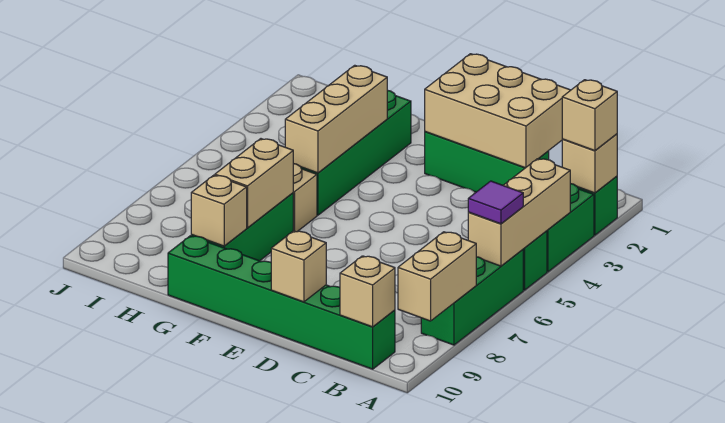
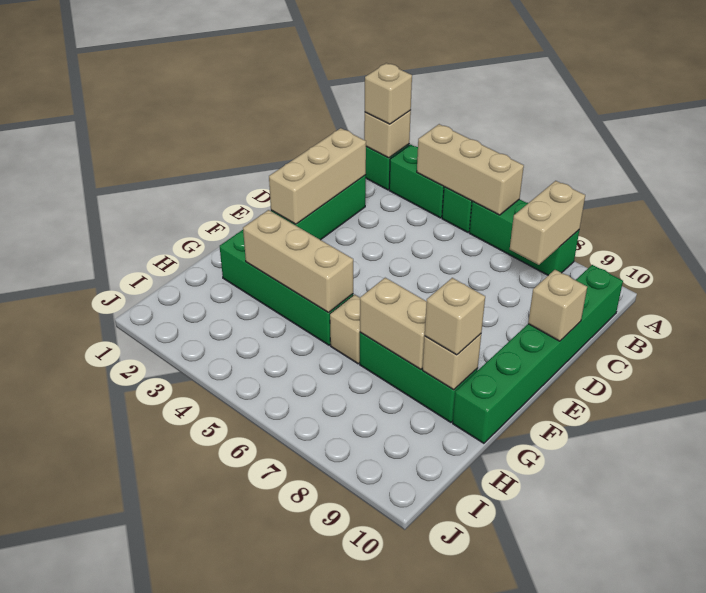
purple tile A6 level 3 -> none
tan brick A8:A9 level 2 -> tan brick A8:B8 level 2
tan brick B10 level 2 -> tan brick G9 level 3
tan brick C1:E2 level 2 -> tan brick C2:E2 level 2

